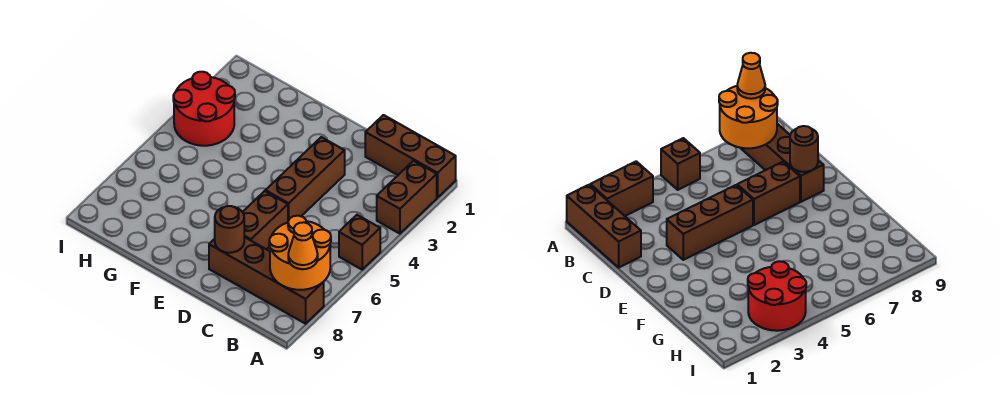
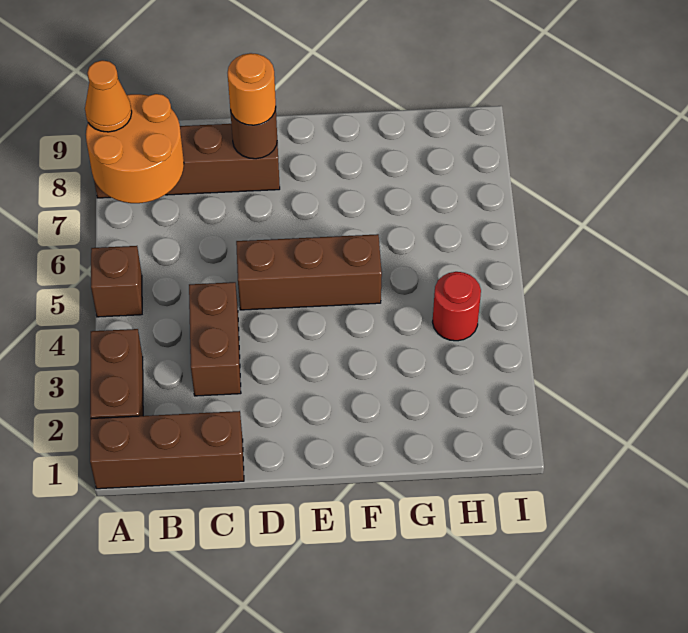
brown brick D3:D5 level 1 -> brown brick D5:F5 level 1
brown brick D6:D7 level 1 -> brown brick C3:C4 level 1
none -> orange round brick D8 level 3
red round brick H3:I4 level 1 -> red round brick H4 level 1

